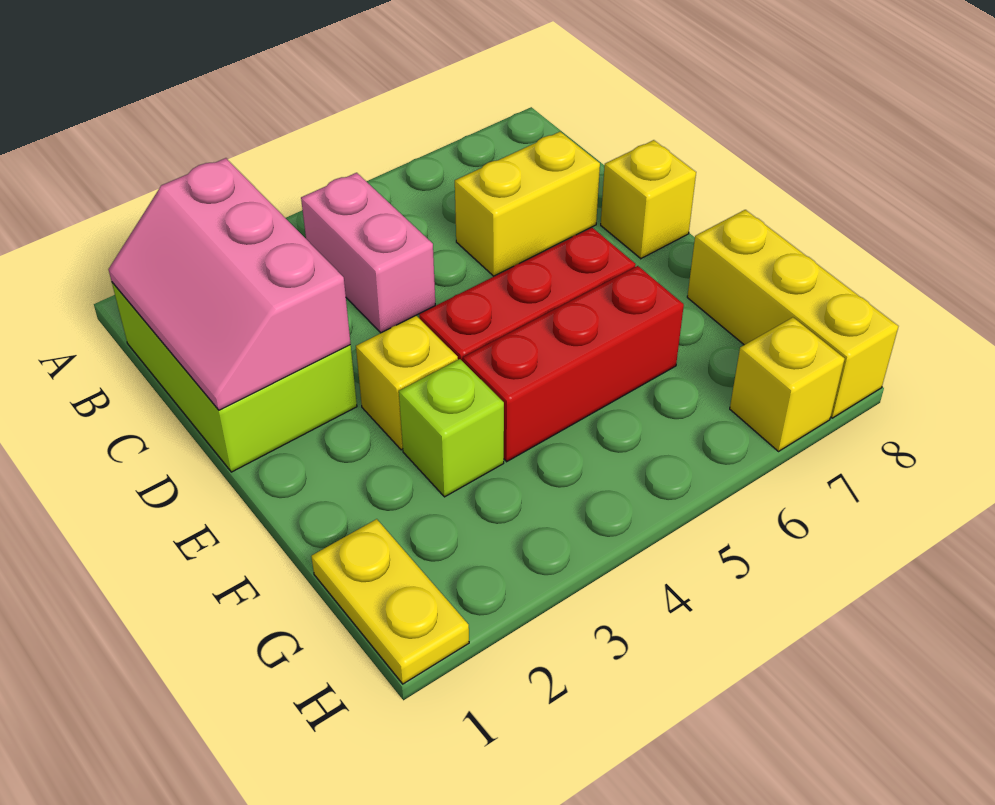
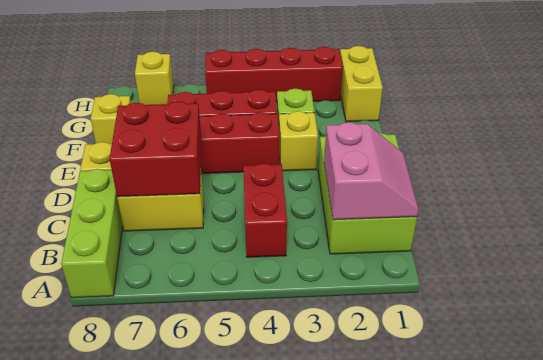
none -> lime brick A8:C8 level 1
pink slope B1:D2 level 2 top 2 -> pink slope B1:C2 level 2 top 2
pink brick B4:C4 level 1 -> red brick B4:C4 level 1
none -> red brick C6:D7 level 2
yellow brick F8:H8 level 1 -> yellow brick F8 level 1
yellow plate G1:H1 level 1 -> yellow brick G1:H1 level 1
none -> red brick H2:H5 level 1

